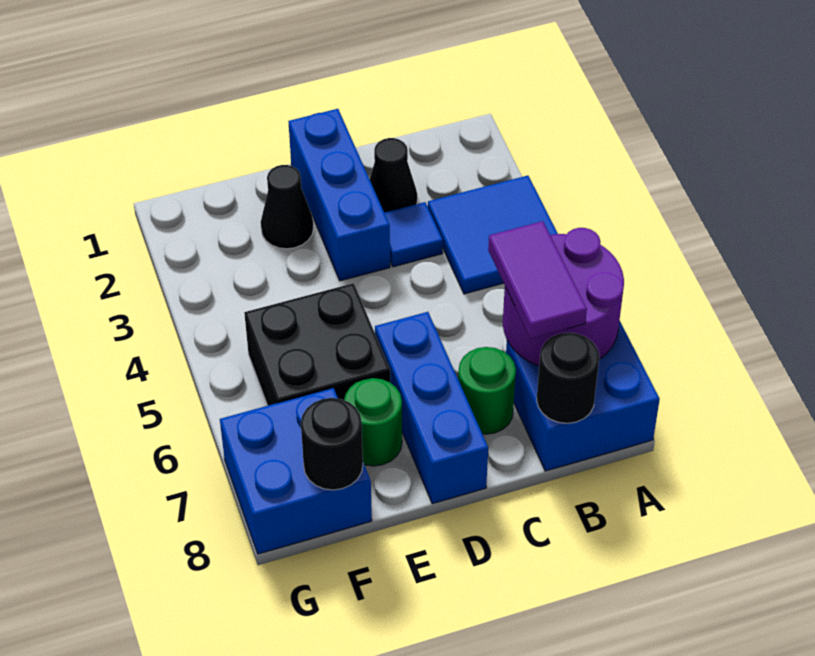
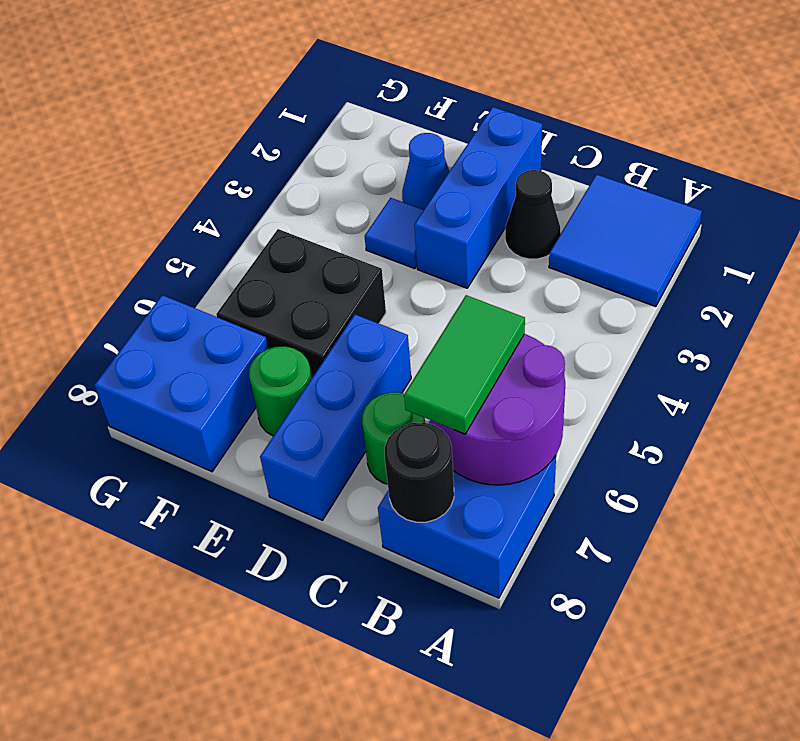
blue tile A3:B4 level 1 -> blue tile A1:B2 level 1
purple tile B6:B7 level 3 -> green tile B6:B7 level 3
blue tile C3 level 1 -> blue tile E3 level 1
black cone E2 level 1 -> blue cone E2 level 1
black round brick F8 level 2 -> none

